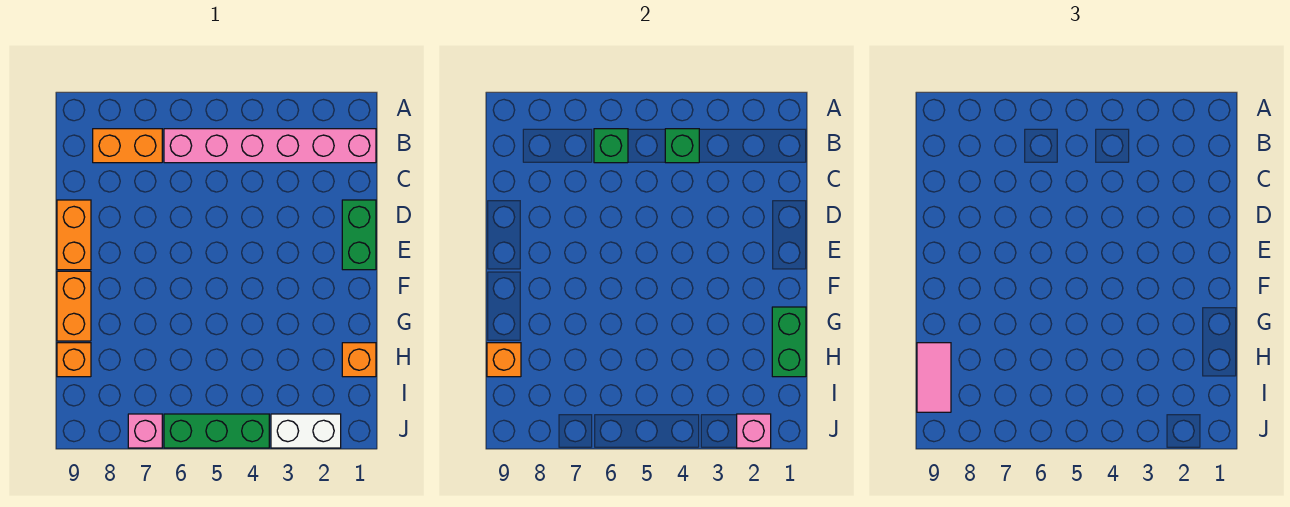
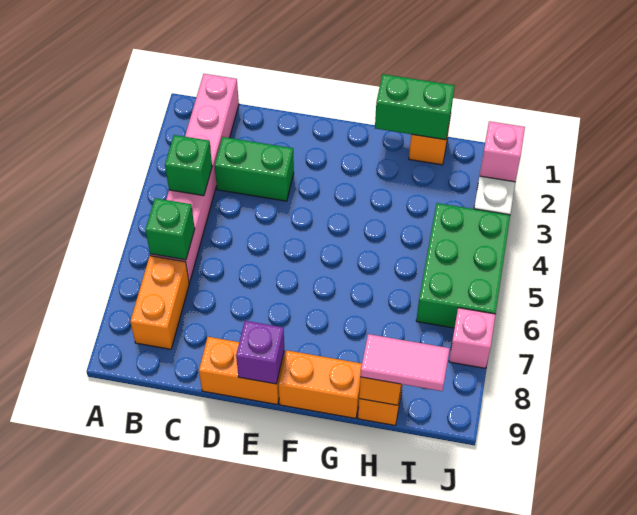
green brick D1:E1 level 1 -> green brick C3:D3 level 1
none -> purple brick E9 level 2
green brick J4:J6 level 1 -> green brick I4:J6 level 1

